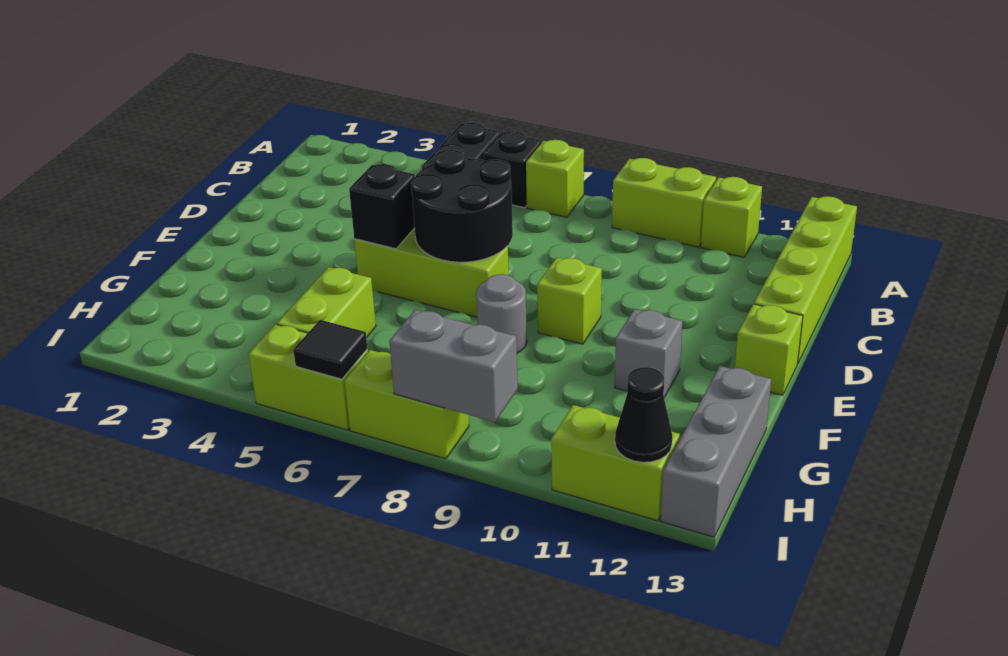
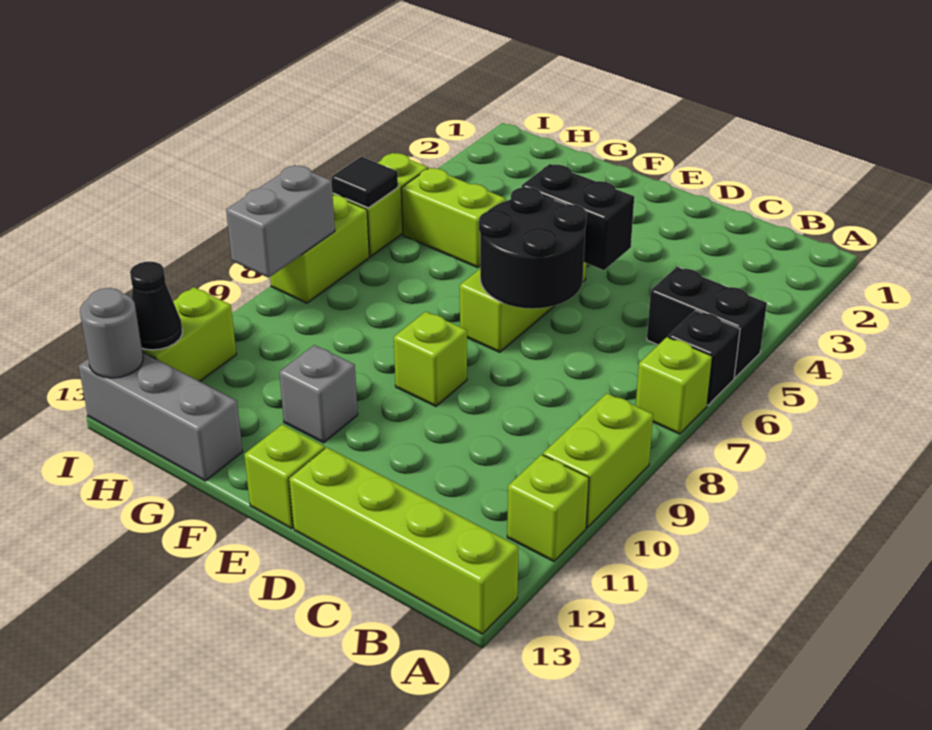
black brick E5 level 2 -> black brick D5:E5 level 2
grey round brick F8 level 1 -> grey round brick I13 level 2

